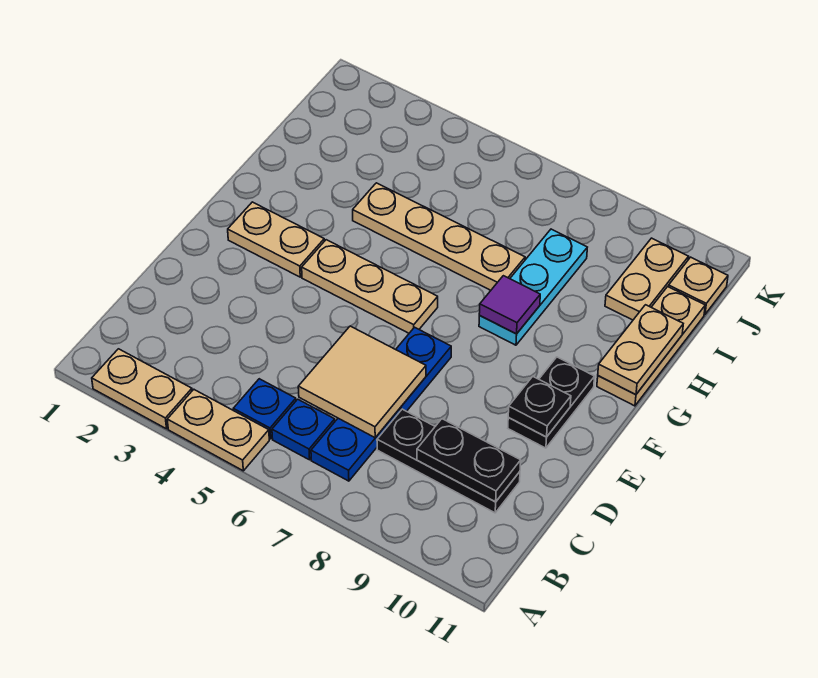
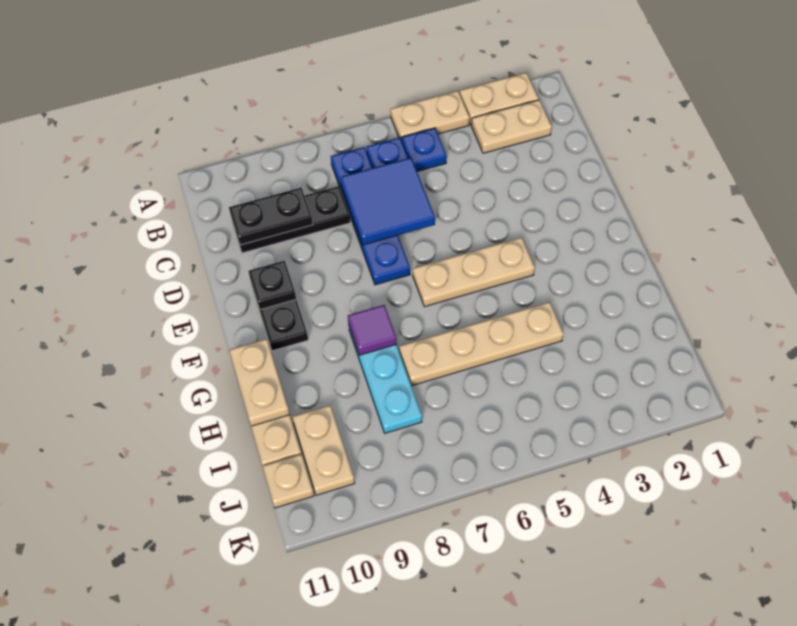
tan tile C6:D7 level 2 -> blue tile C6:D7 level 2
tan plate F2:F3 level 1 -> tan plate B2:B3 level 1

